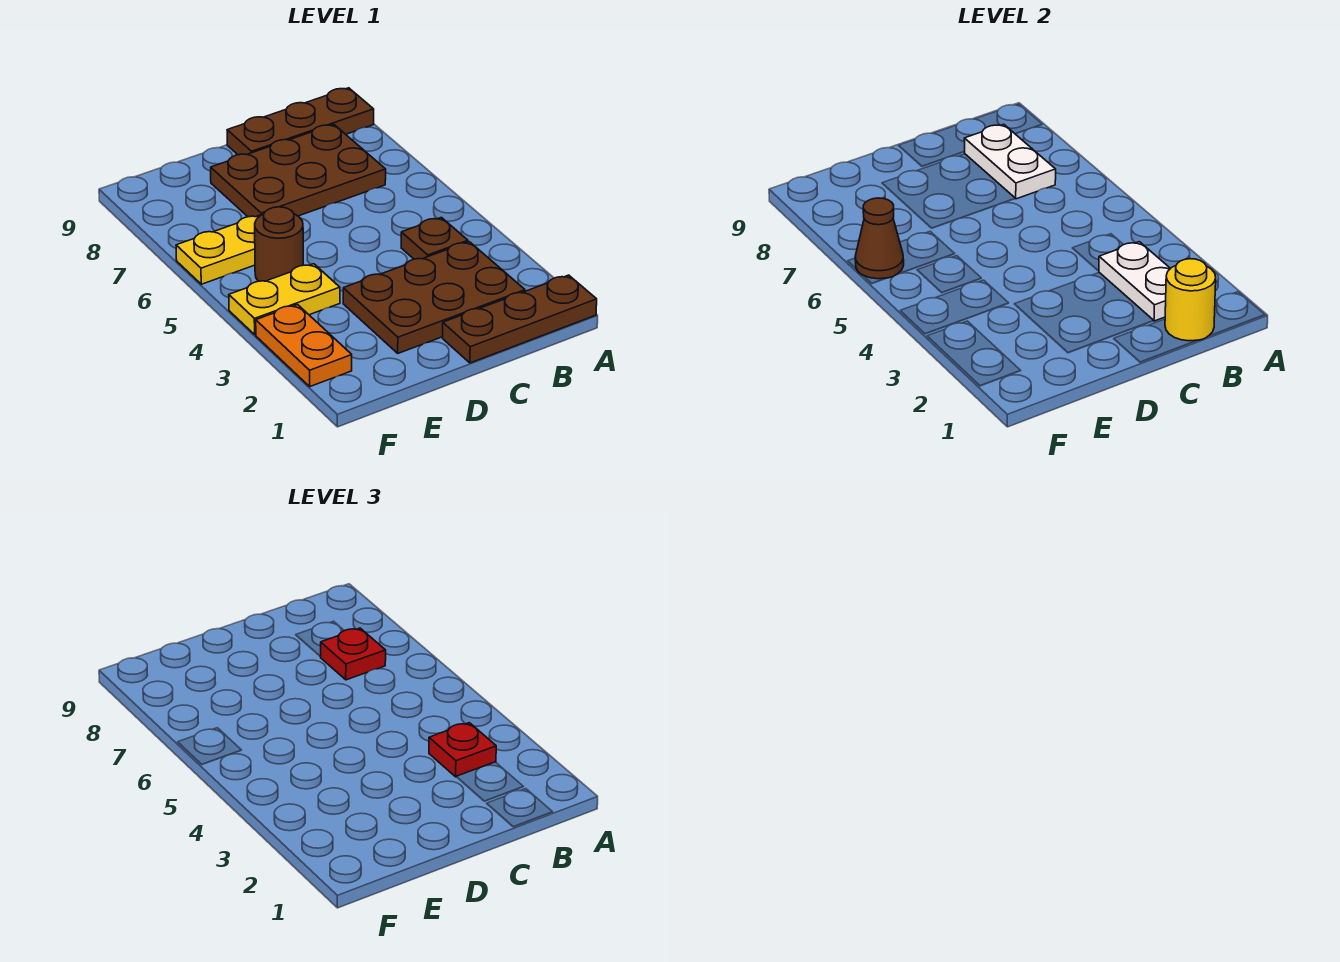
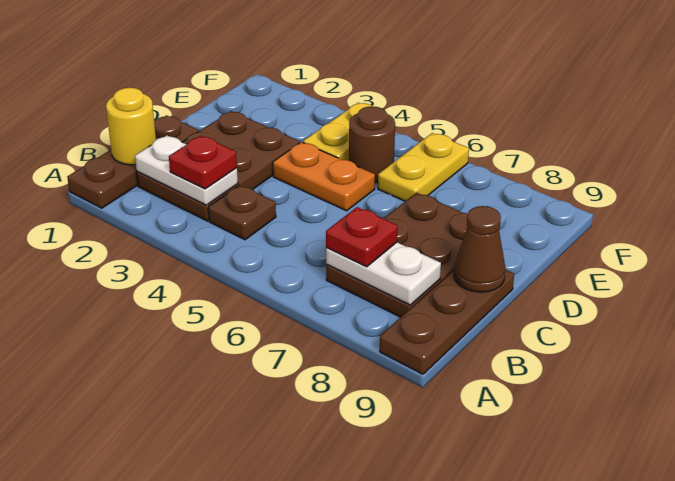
orange plate F2:F3 level 1 -> orange plate D4:D5 level 1
brown cone F6 level 2 -> brown cone C9 level 2

